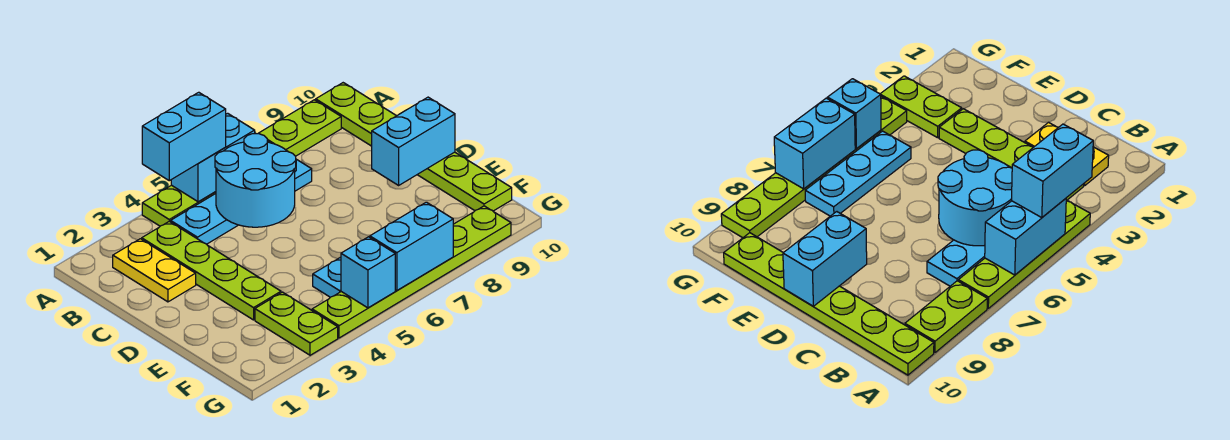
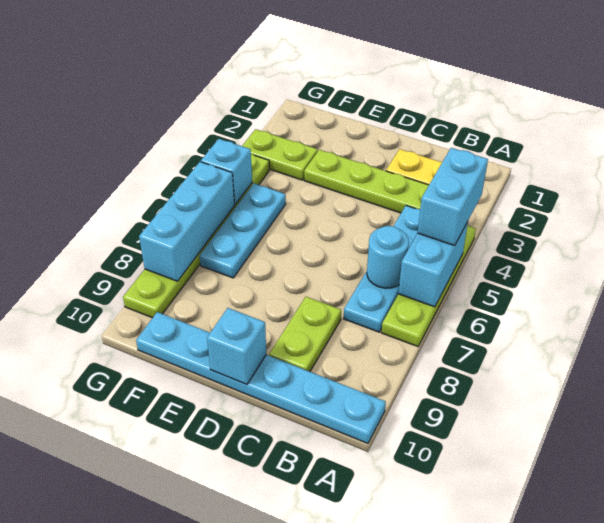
lime plate A8:A9 level 1 -> lime plate C8:C9 level 1
lime plate A10:F10 level 1 -> cyan plate A10:F10 level 1
cyan round brick B5:C6 level 2 -> cyan round brick B6 level 2
cyan brick D9:D10 level 2 -> cyan brick D10 level 2
cyan brick G6:G7 level 2 -> cyan brick G6:G8 level 2

